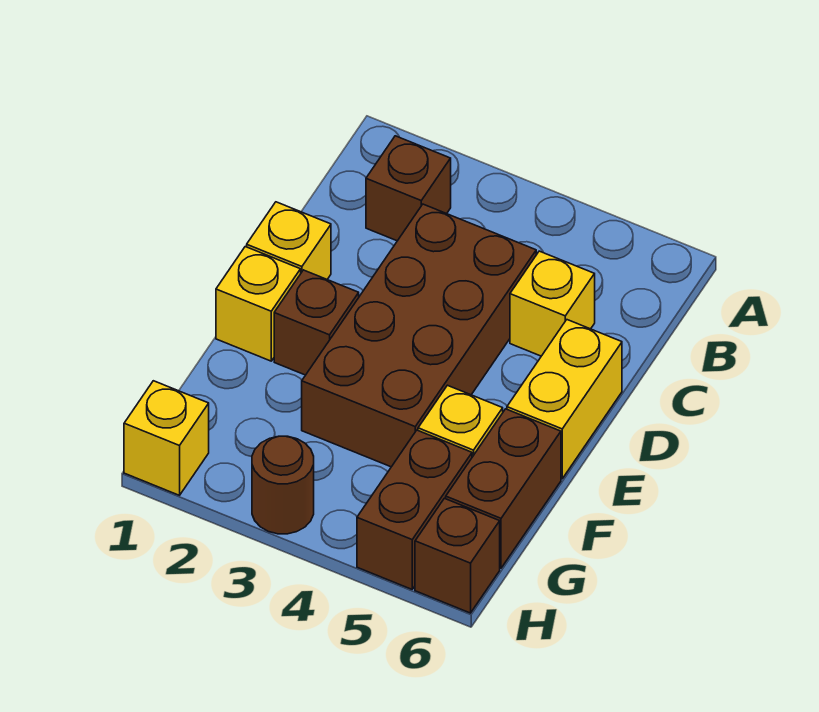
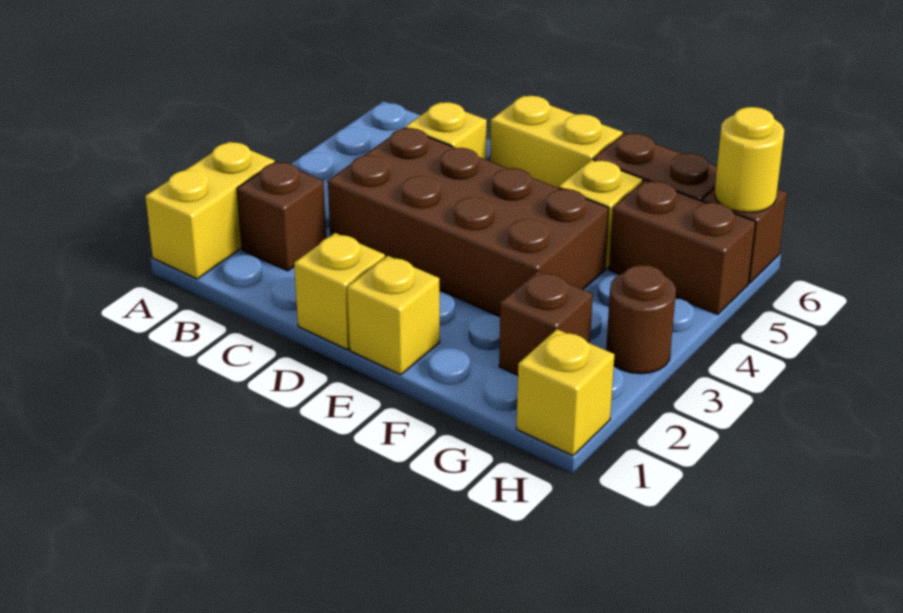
none -> yellow brick A1:A2 level 1
brown brick E2 level 1 -> brown brick G2 level 1
none -> yellow round brick H6 level 2

